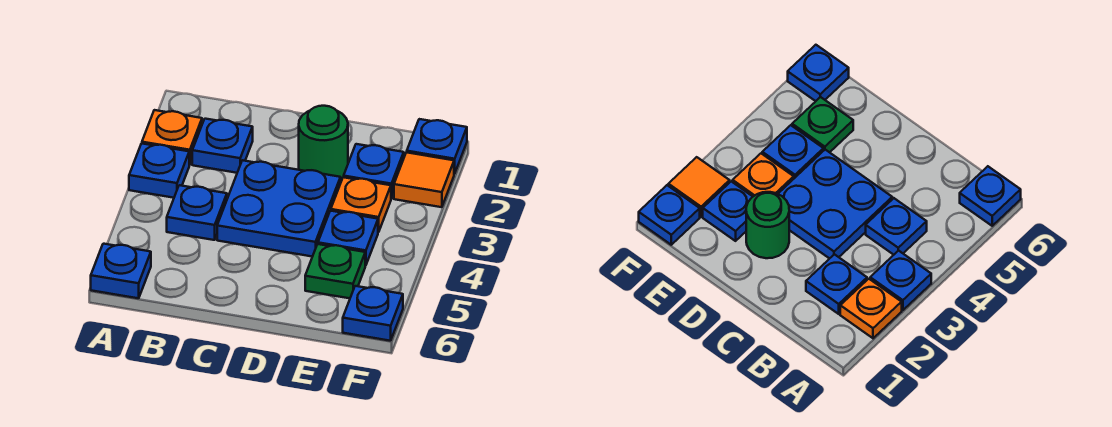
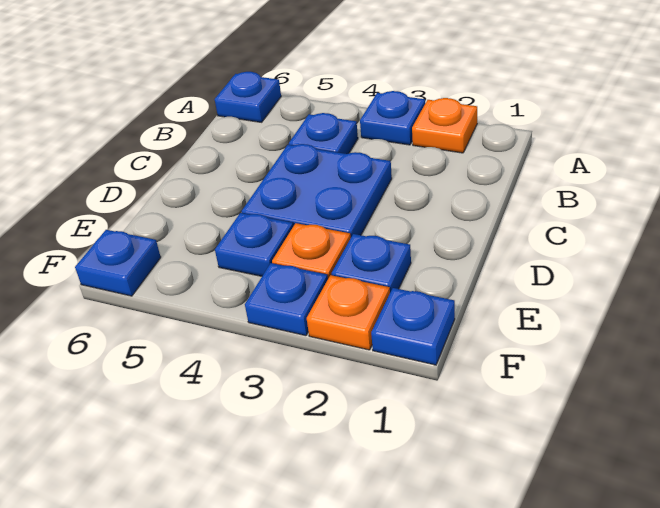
blue plate B2 level 1 -> blue plate F3 level 1
green round brick D2 level 1 -> none
green plate E5 level 1 -> none
orange tile F2 level 1 -> orange plate F2 level 1

